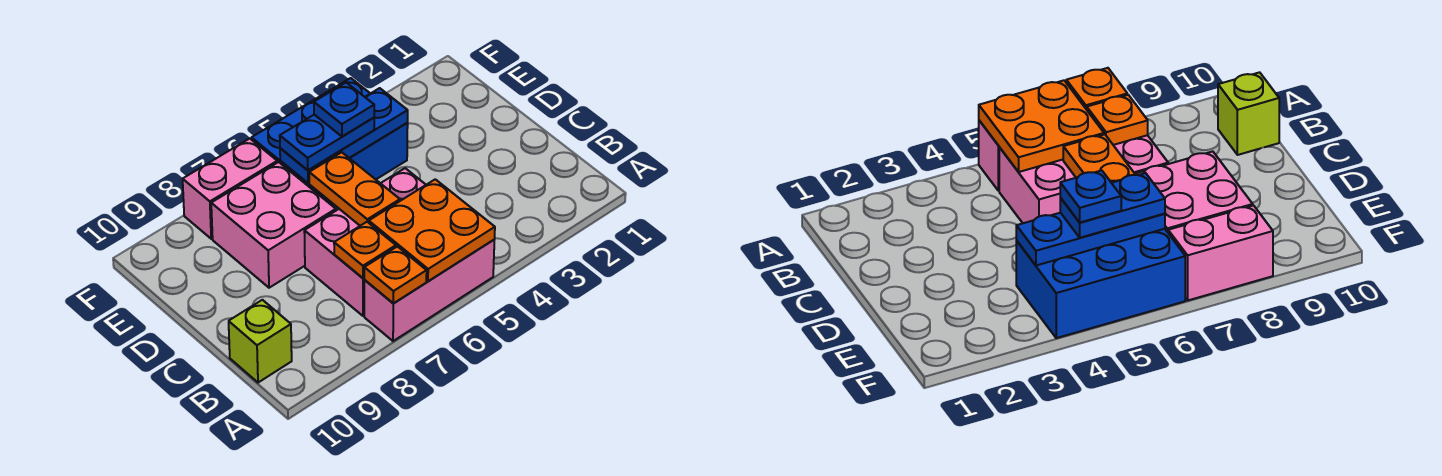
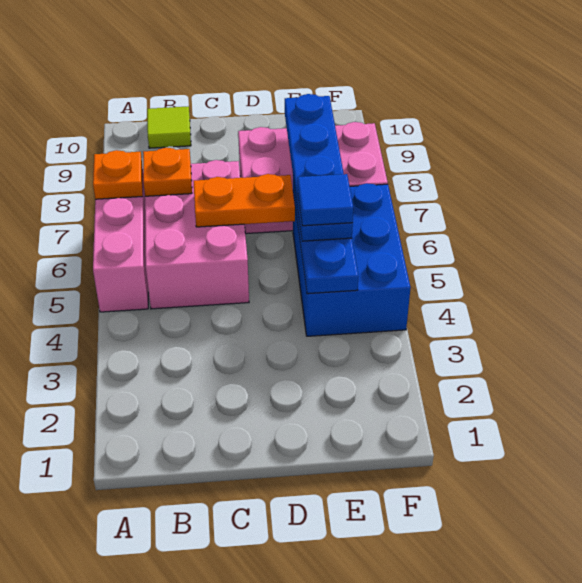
orange plate A5:B6 level 2 -> none
lime brick B10 level 1 -> lime tile B10 level 1
blue plate E5:E6 level 3 -> blue plate E5:E8 level 3
blue plate E5 level 4 -> blue tile E5 level 4

